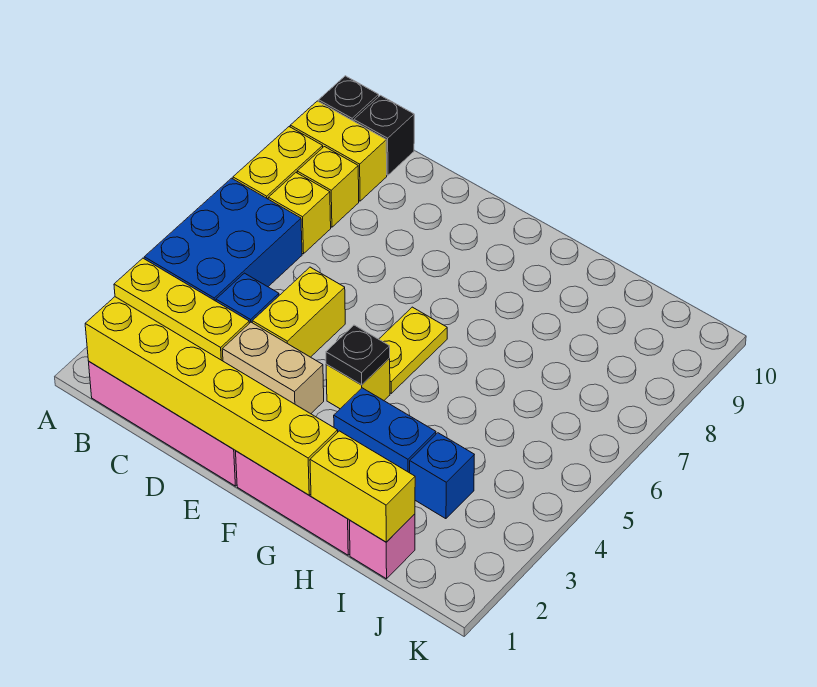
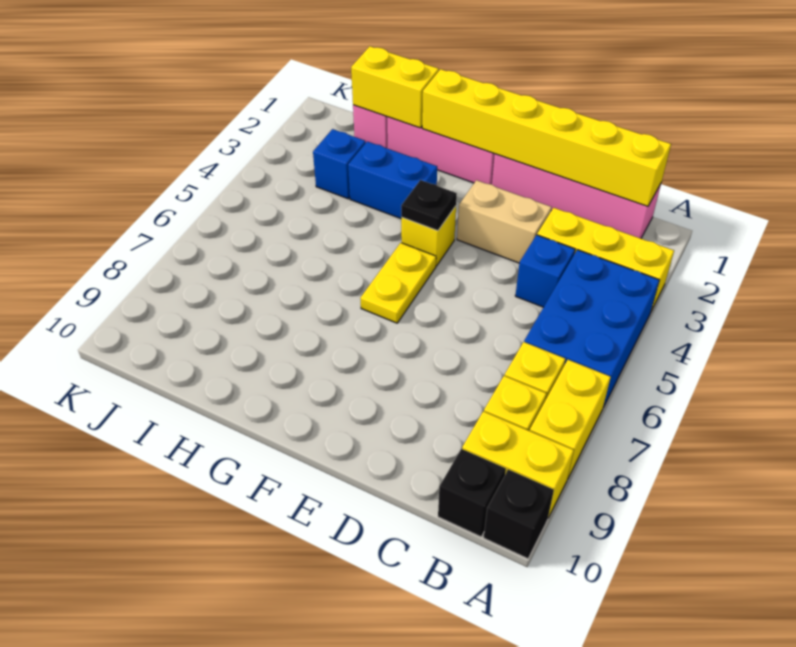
yellow brick D4:D5 level 1 -> none

